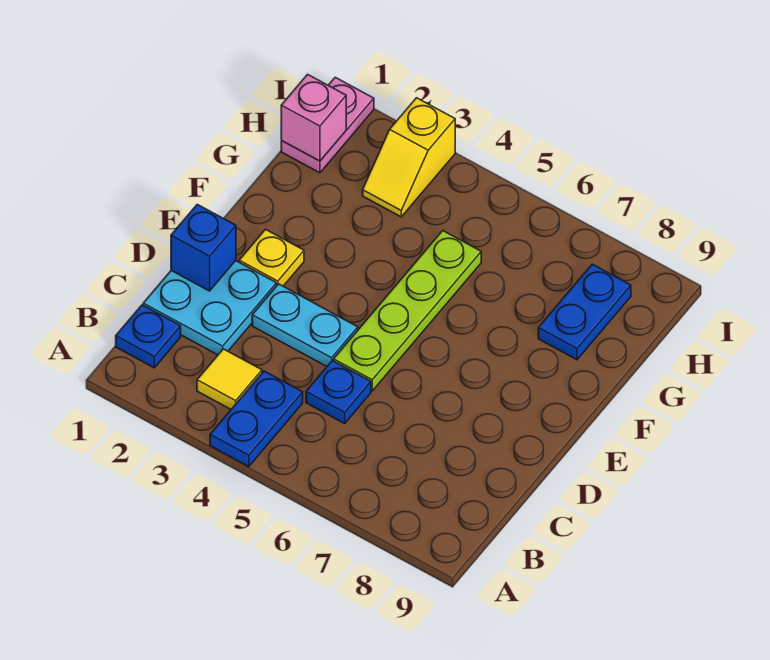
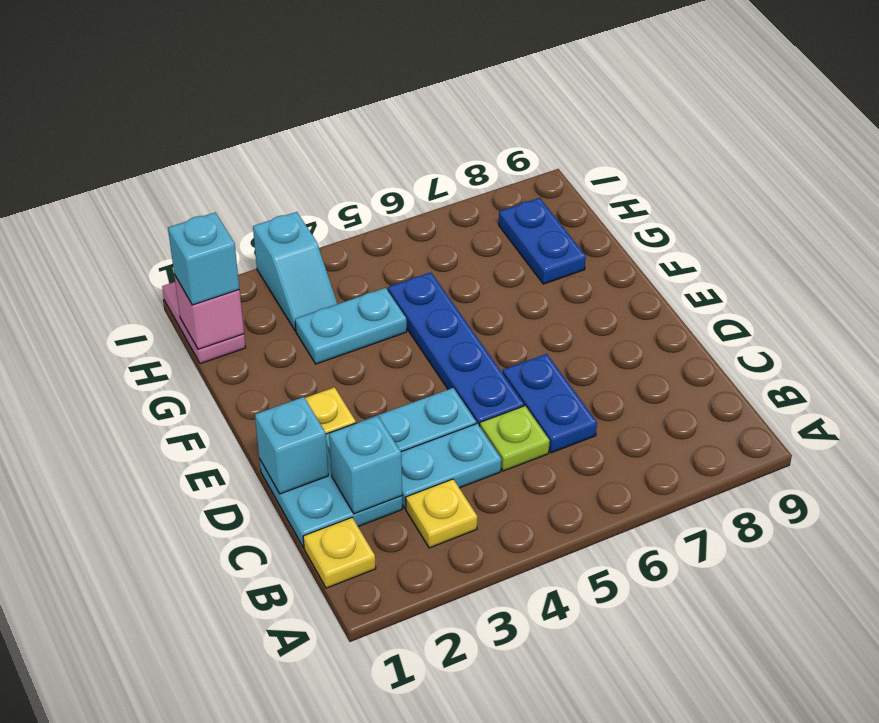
blue plate A4:B4 level 1 -> blue plate C6:D6 level 1
blue plate B1 level 1 -> yellow plate B1 level 1
yellow tile B3 level 1 -> yellow plate B3 level 1
none -> cyan brick C2 level 2
none -> cyan plate C3:C4 level 1
blue plate C5 level 1 -> lime plate C5 level 1
blue brick D1 level 2 -> cyan brick D1 level 2
lime plate D5:G5 level 1 -> blue plate D5:G5 level 1
none -> cyan plate G3:G4 level 1
none -> cyan brick H1 level 3
yellow slope H3:I3 level 1 top I -> cyan slope H3:I3 level 1 top I

